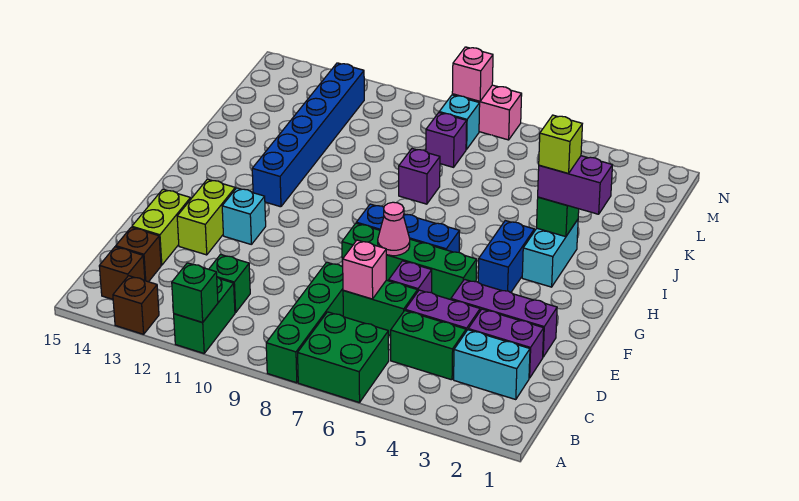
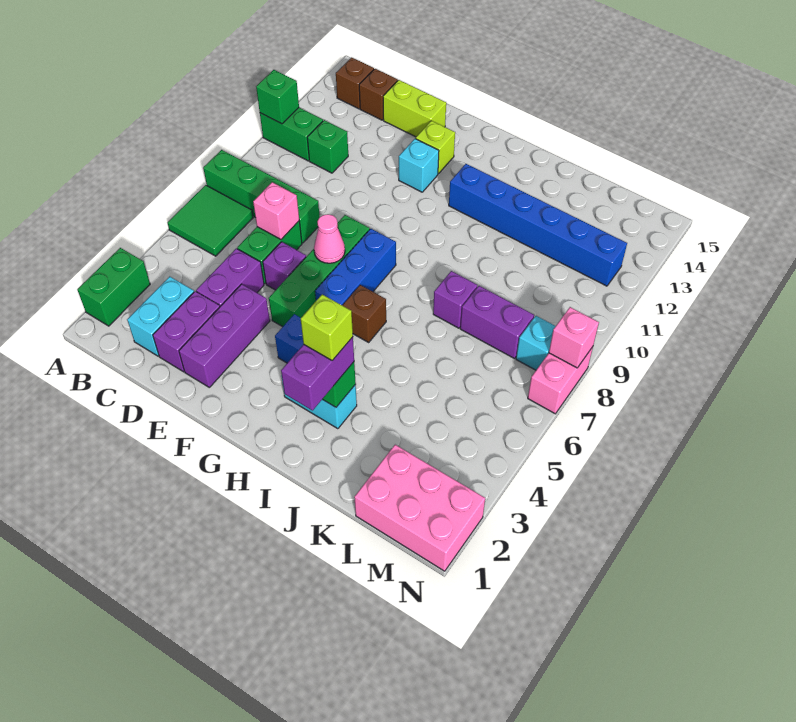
green brick A6:B7 level 1 -> green tile A6:B7 level 1
brown brick A13 level 1 -> brown brick H6 level 1
green brick C4:C5 level 1 -> green brick A2:A3 level 1
lime brick E13:F13 level 1 -> lime brick F13 level 1
none -> pink brick L1:N2 level 1
purple brick L8 level 1 -> purple brick K8:L8 level 1

